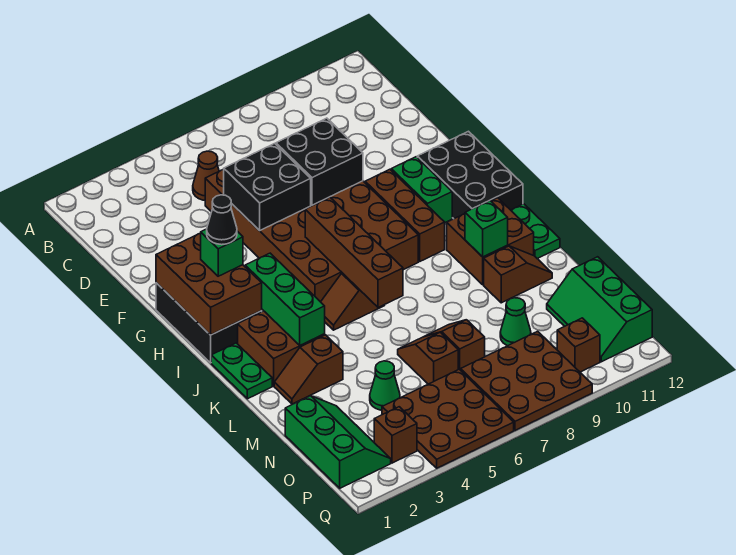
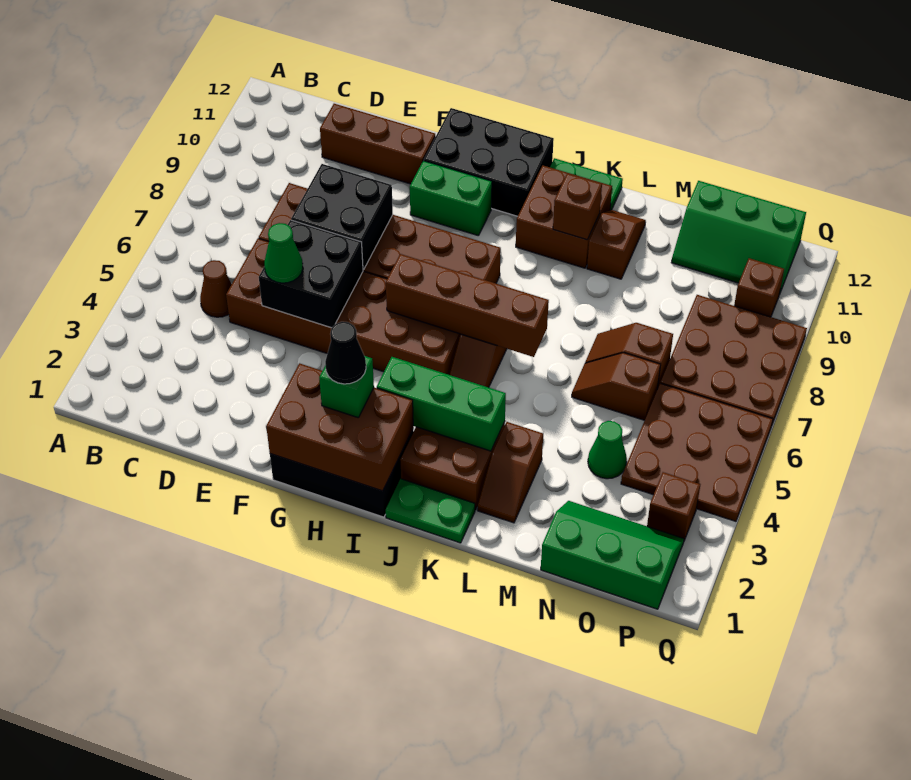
brown brick G9:I9 level 1 -> brown brick D11:F11 level 1
green brick K10 level 2 -> brown brick K10 level 2
green cone N9 level 1 -> green cone E5 level 3

